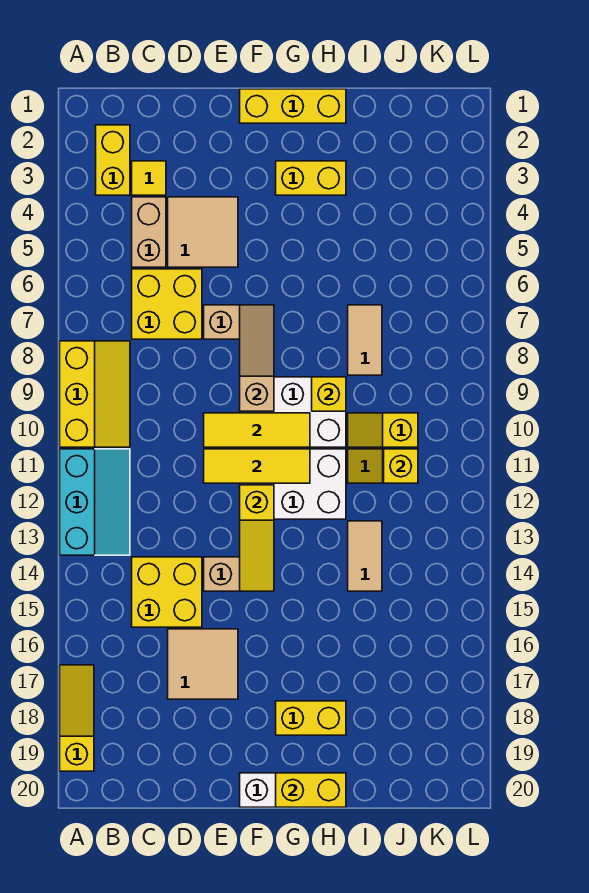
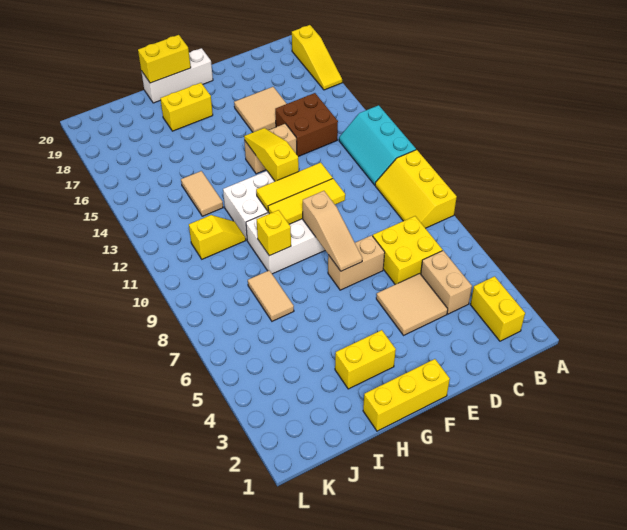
yellow tile C3 level 1 -> none
yellow brick C14:D15 level 1 -> brown brick C14:D15 level 1
yellow slope I10:J10 level 1 top J -> none
yellow brick J11 level 2 -> none

